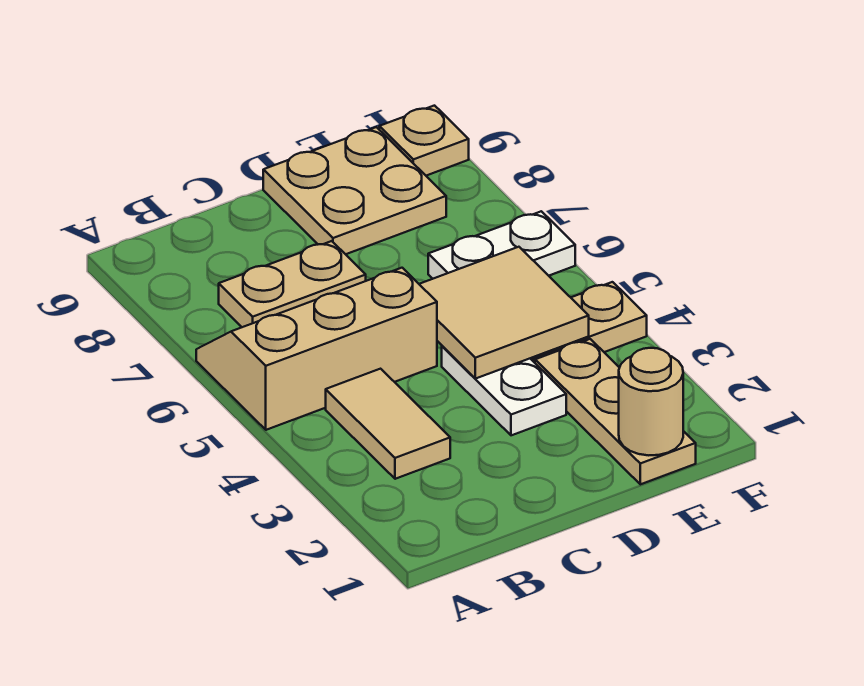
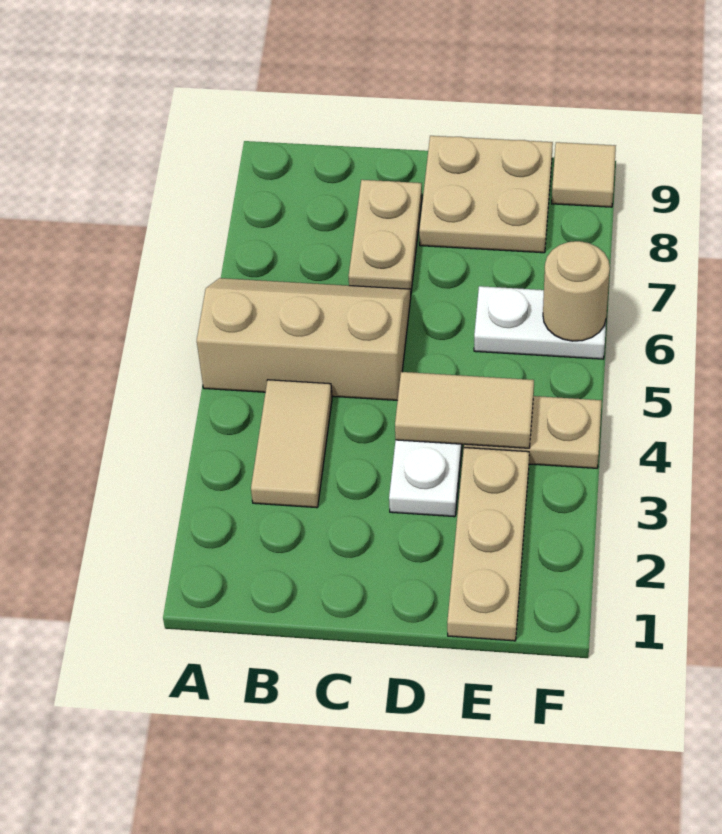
tan plate B7:C7 level 1 -> tan plate C7:C8 level 1
tan tile D4:E5 level 2 -> tan tile D4:E4 level 2
tan round brick E1 level 2 -> tan round brick F6 level 2
tan plate F9 level 1 -> tan tile F9 level 1

